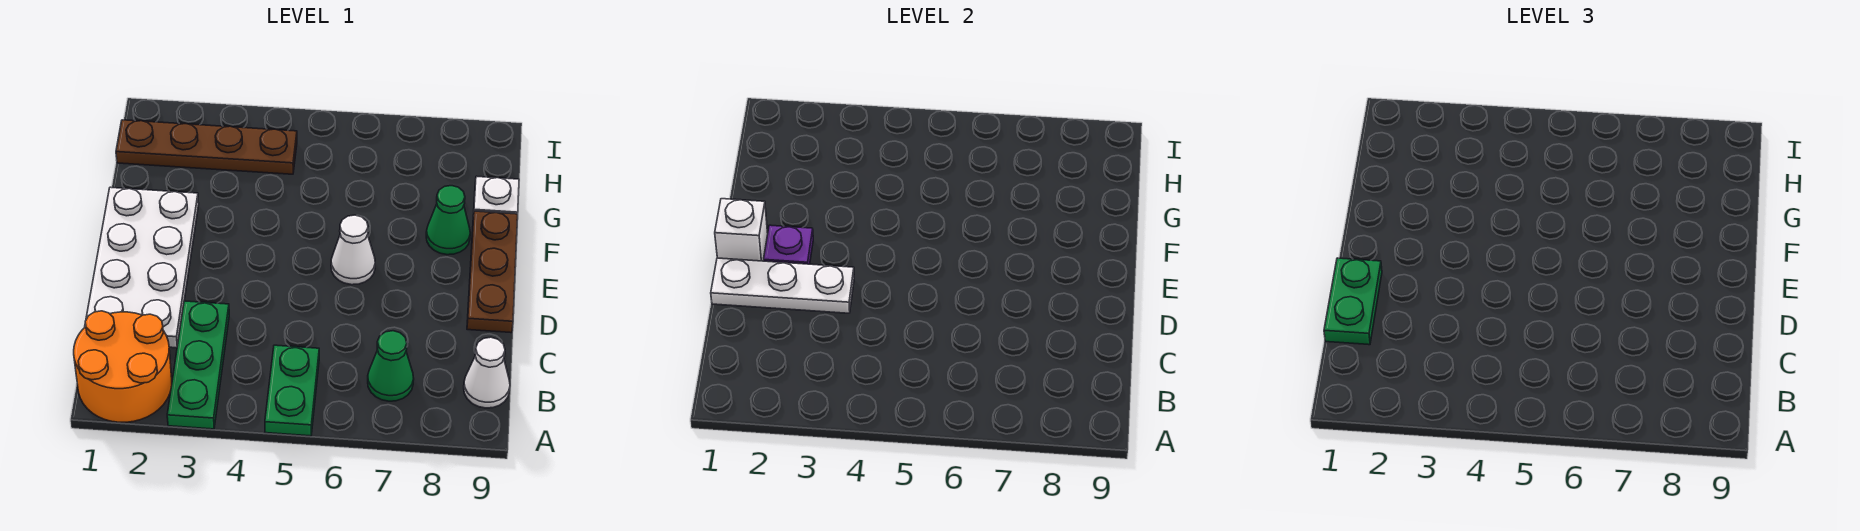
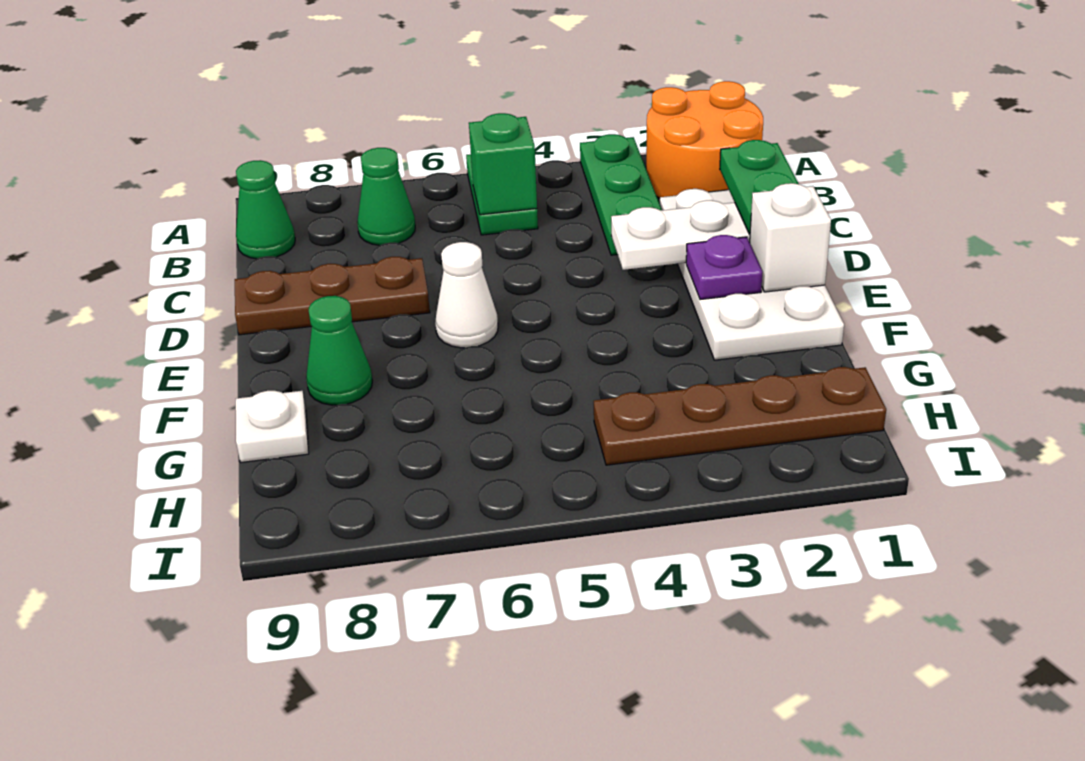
none -> green brick B5 level 2
white cone B9 level 1 -> green cone B9 level 1
brown plate D9:F9 level 1 -> brown plate D7:D9 level 1

